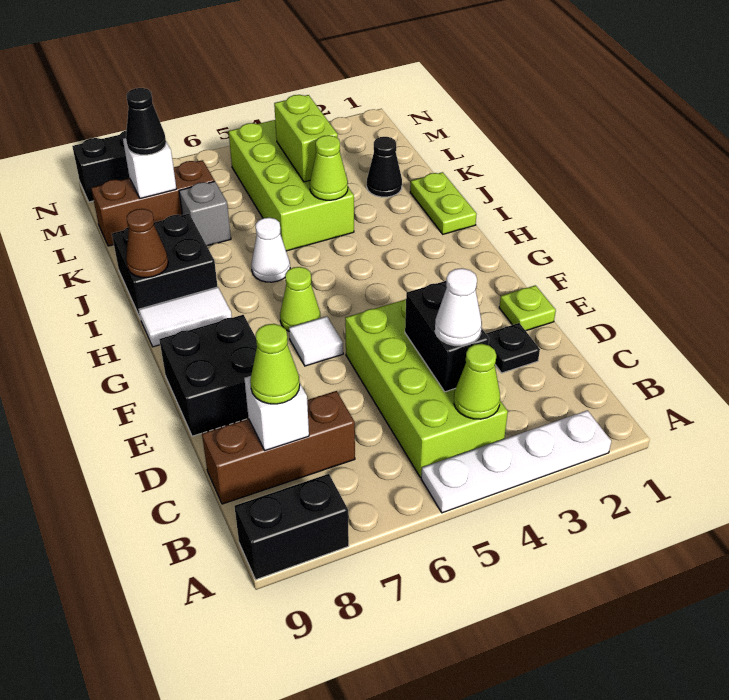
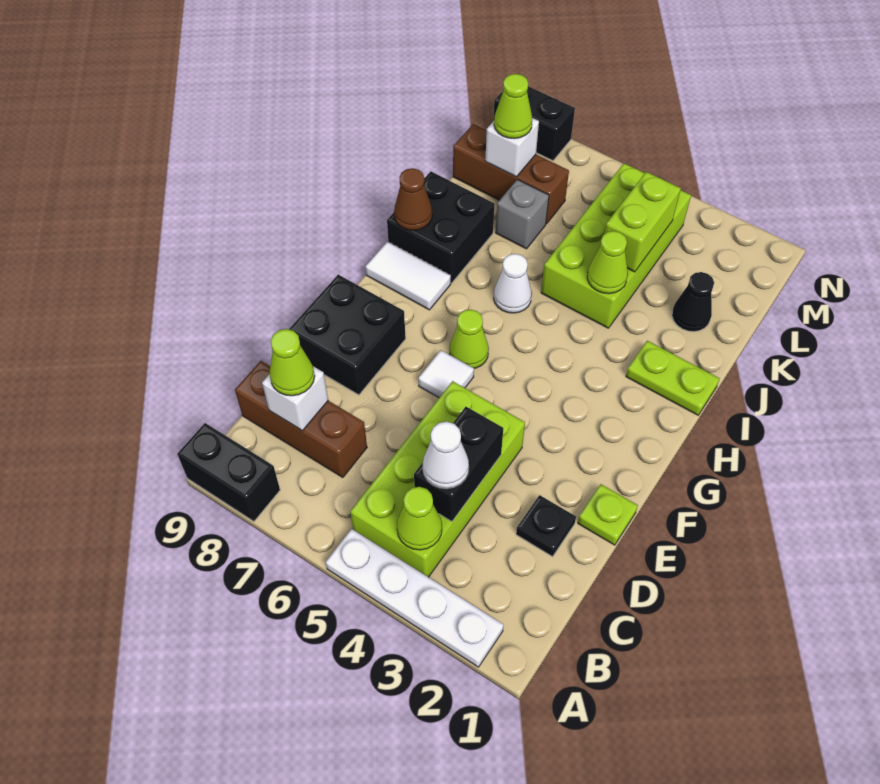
lime plate I1:J1 level 1 -> lime plate I1:I2 level 1
black cone L8 level 3 -> lime cone L8 level 3

